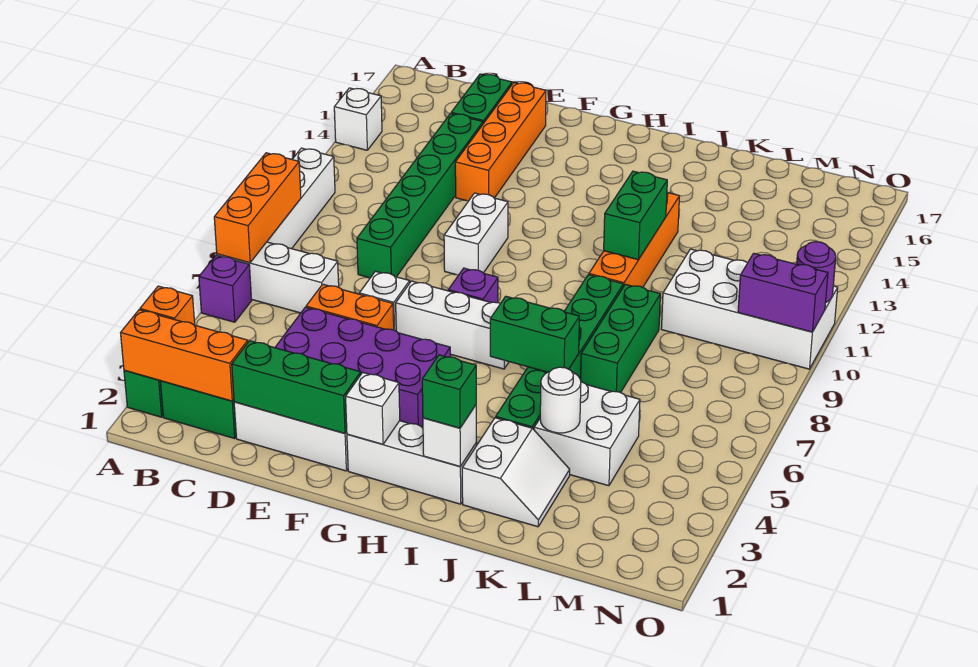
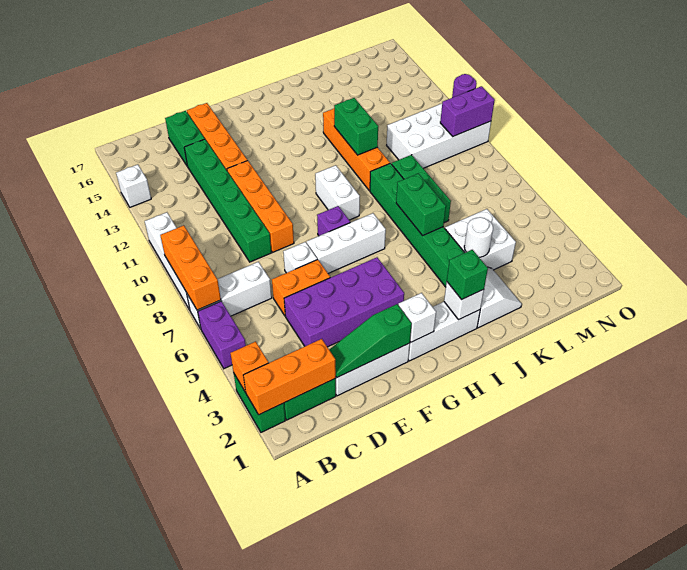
purple brick A6 level 1 -> purple brick A5:A6 level 1
green brick D2:F2 level 2 -> green slope D2:F2 level 2 top F
none -> orange brick E9:E12 level 1
white brick F10:F11 level 1 -> white brick H9:H10 level 1
green brick I6:J6 level 2 -> green brick J6:J7 level 2

